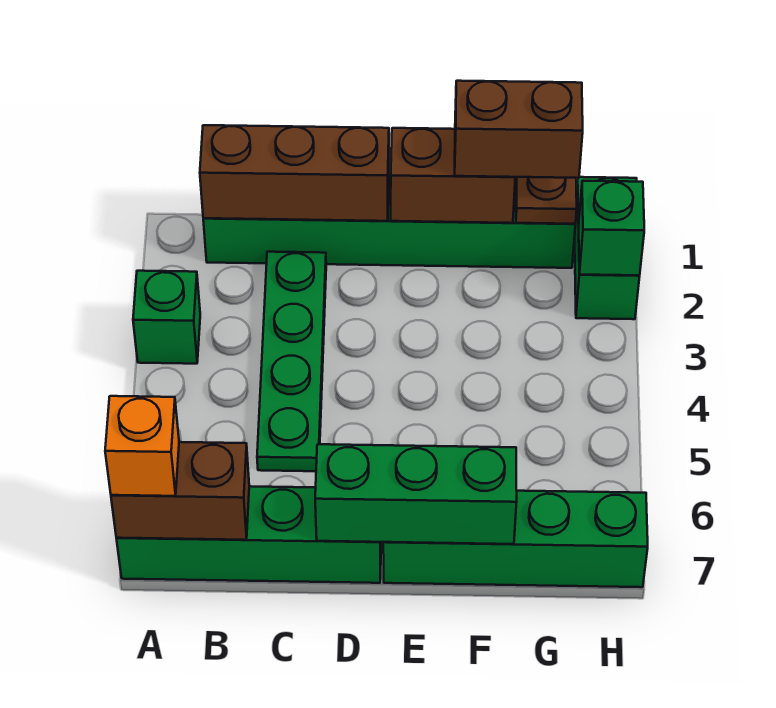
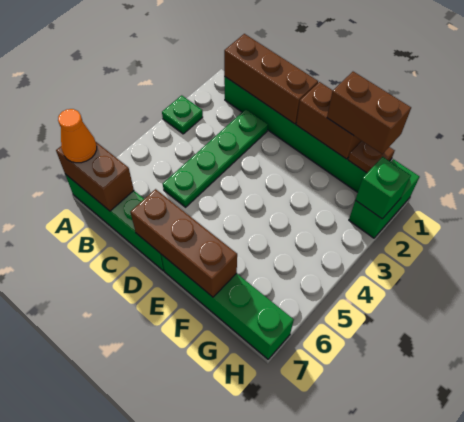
green brick A3 level 1 -> green plate A3 level 1
orange brick A7 level 3 -> orange cone A7 level 3
green brick D7:F7 level 2 -> brown brick D7:F7 level 2

